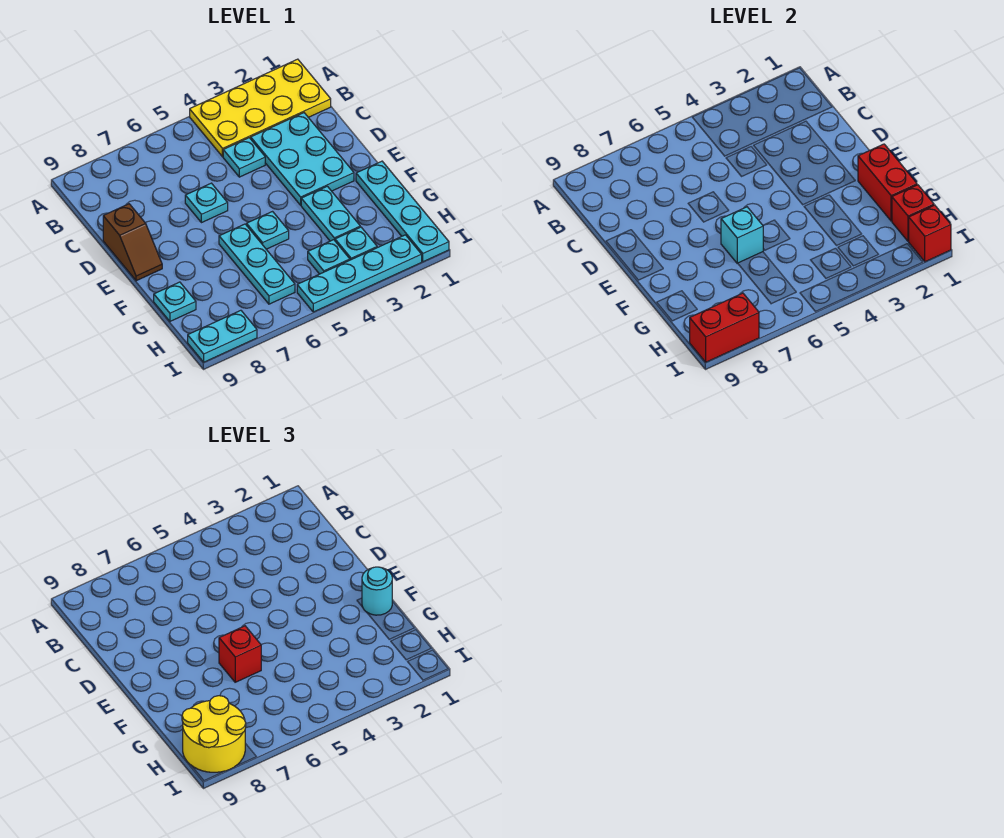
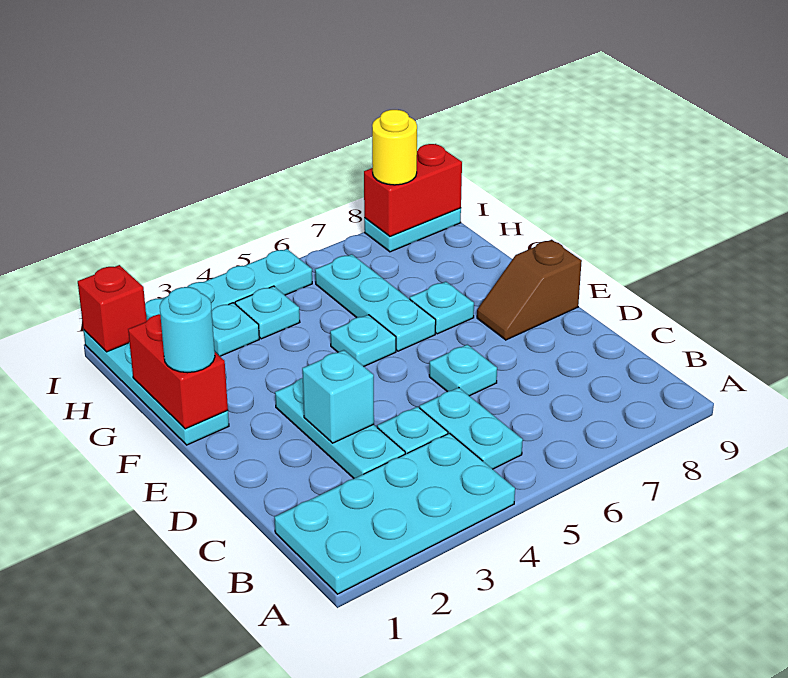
yellow plate A1:B4 level 1 -> cyan plate A1:B4 level 1
cyan plate C2:E3 level 1 -> cyan plate C3:E3 level 1
brown slope D9:E9 level 1 top D -> brown slope E8:E9 level 1 top 9
cyan plate F3:G3 level 1 -> cyan plate B5:C5 level 1
cyan brick F6 level 2 -> cyan brick D3 level 2
red brick F6 level 3 -> none
cyan plate G9 level 1 -> cyan plate F7 level 1
red brick H1 level 2 -> none
yellow round brick H8:I9 level 3 -> yellow round brick I8 level 3

